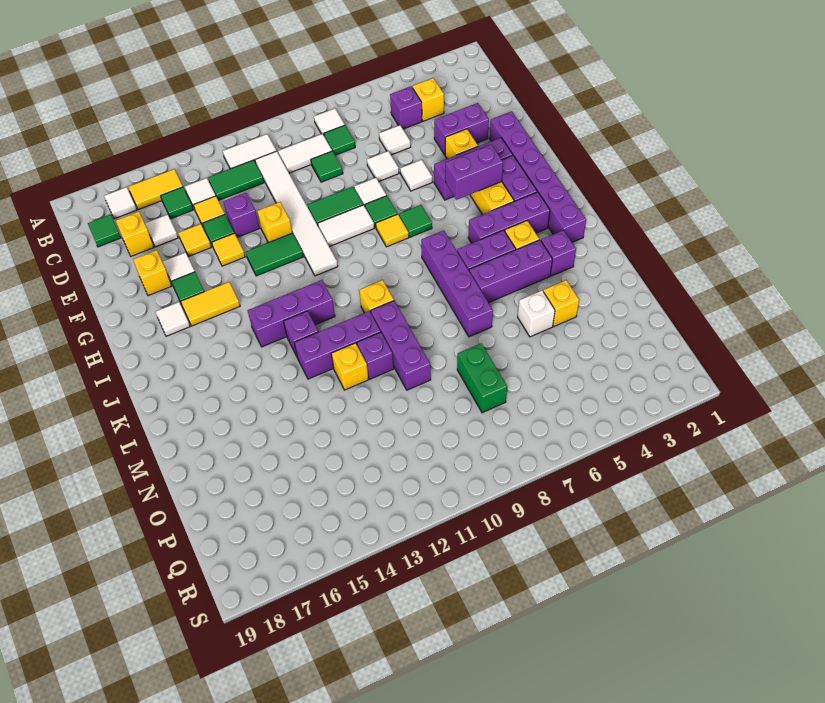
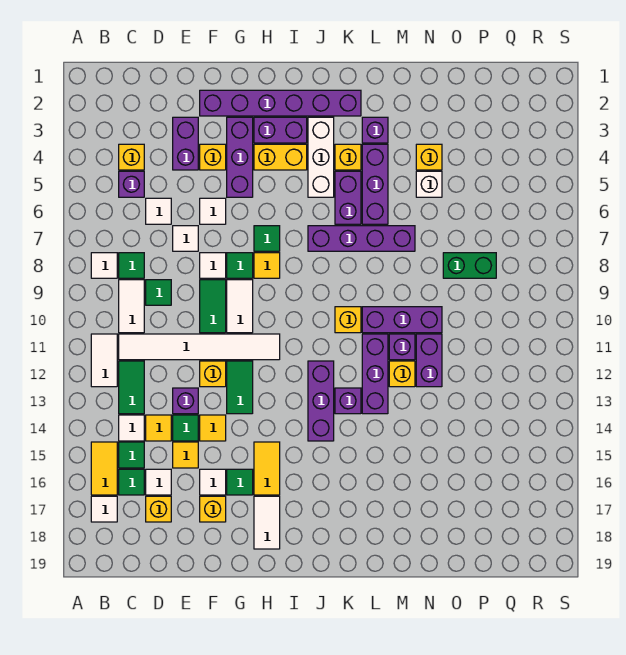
green tile C18 level 1 -> green tile C16 level 1
purple brick H4:H5 level 2 -> purple brick N11:N12 level 1
white tile H17 level 1 -> white tile H17:H18 level 1
purple brick J3:J5 level 1 -> white brick J3:J5 level 1

